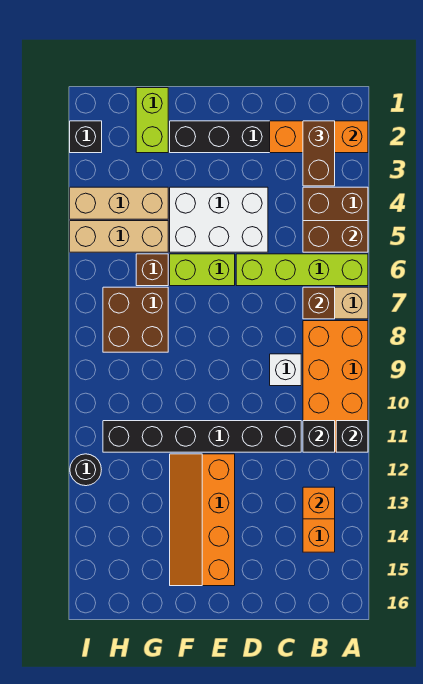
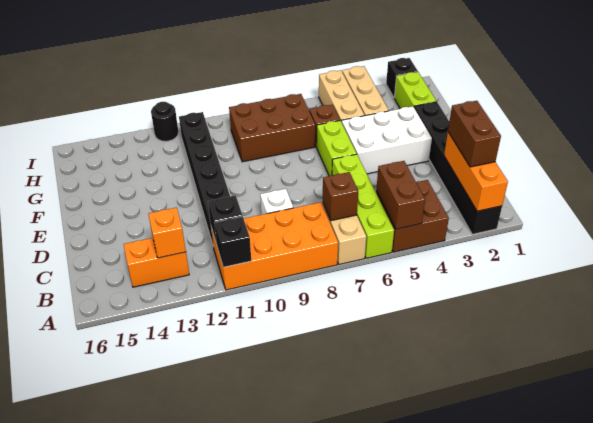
brown brick B2:B3 level 3 -> brown brick B2:C2 level 3
white brick D4:F5 level 1 -> white brick E3:F5 level 1
orange slope E12:F15 level 1 top E -> none
lime brick G1:G2 level 1 -> lime brick G2:H2 level 1
brown brick G7:H8 level 1 -> brown brick G7:H9 level 1

